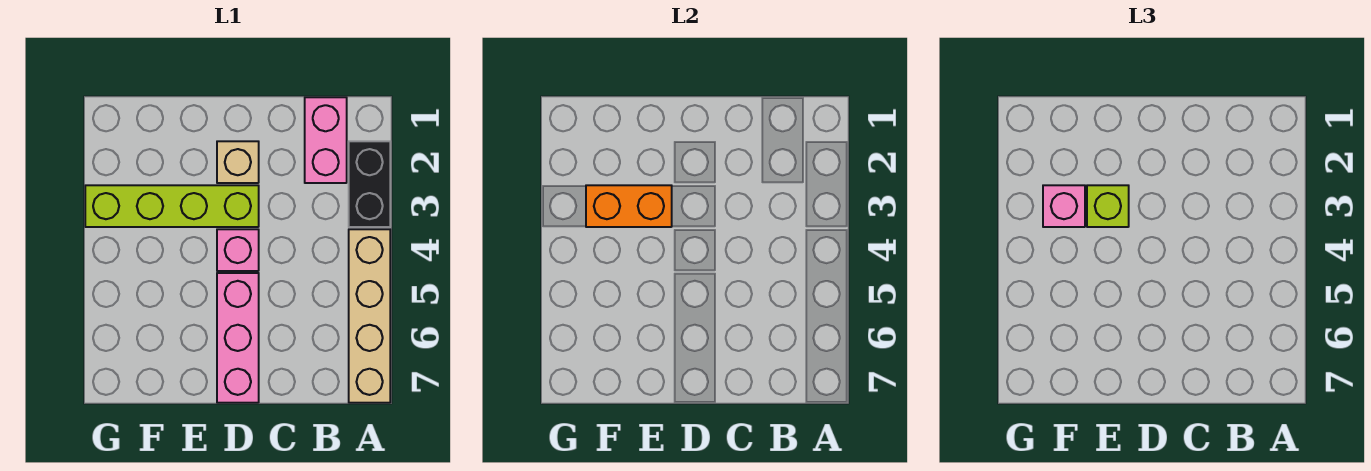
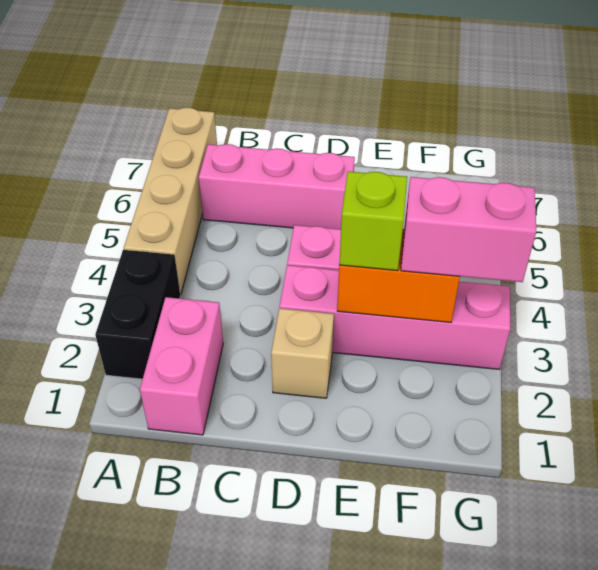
lime brick D3:G3 level 1 -> pink brick D3:G3 level 1
pink brick D5:D7 level 1 -> pink brick B6:D6 level 1
pink brick F3 level 3 -> pink brick F3:G3 level 3

